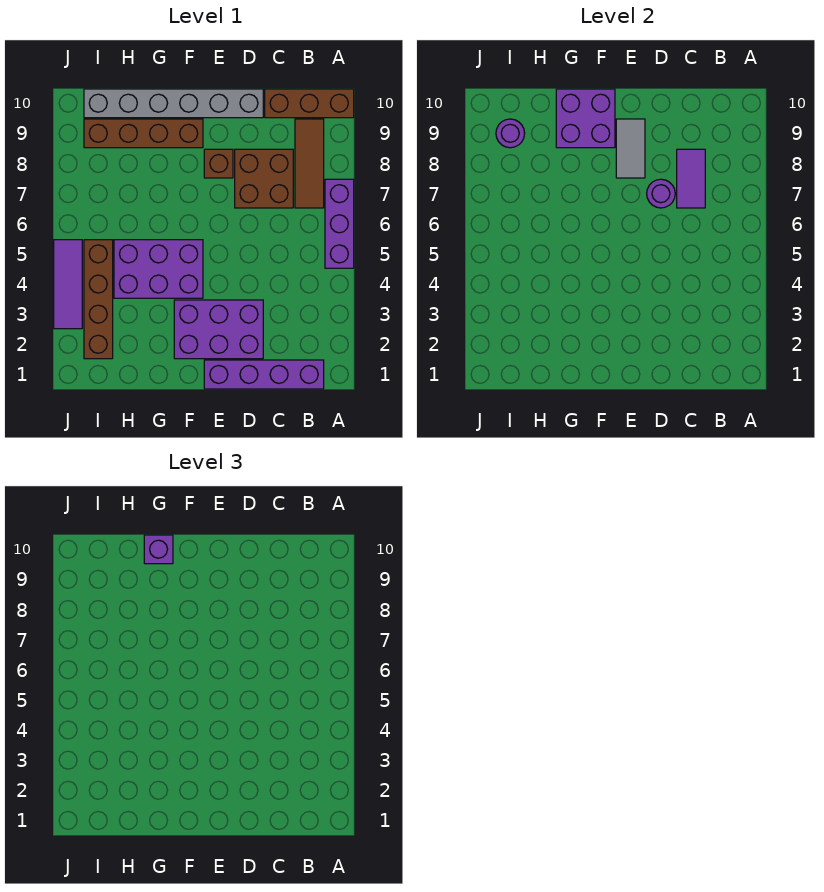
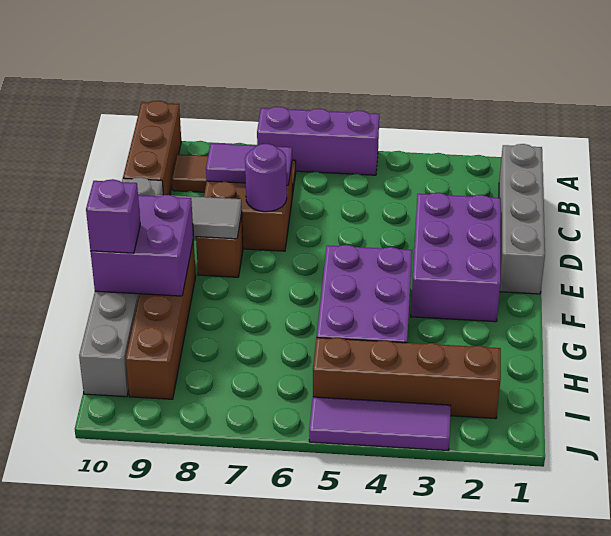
purple brick B1:E1 level 1 -> grey brick B1:E1 level 1
purple round brick I9 level 2 -> none

